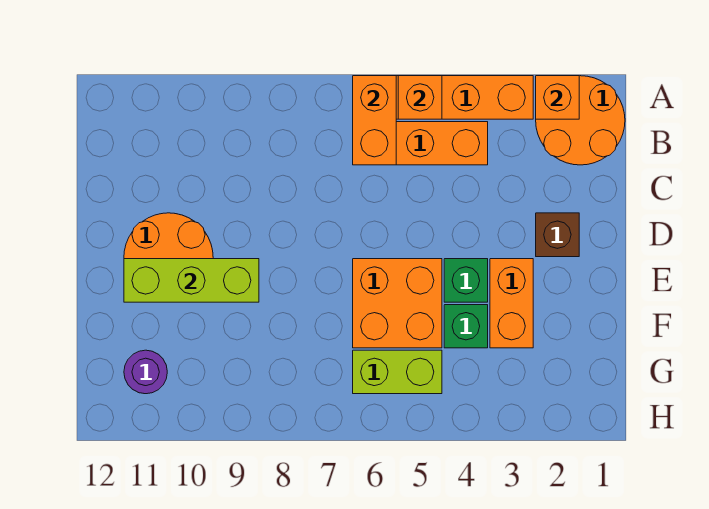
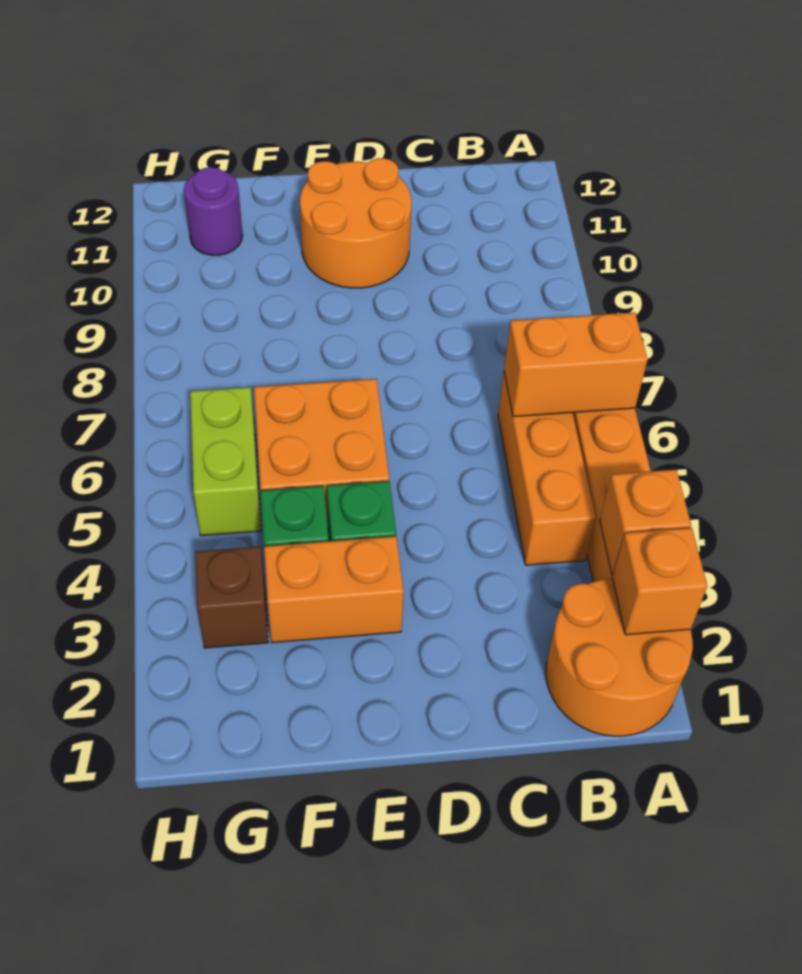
orange brick A5 level 2 -> orange brick A3 level 2
brown brick D2 level 1 -> brown brick G3 level 1
lime brick E9:E11 level 2 -> none

